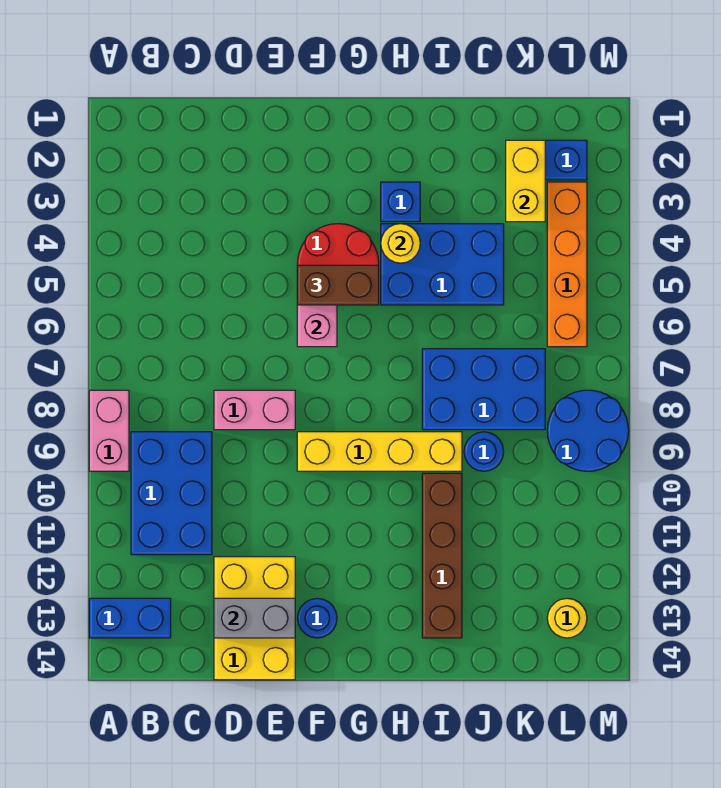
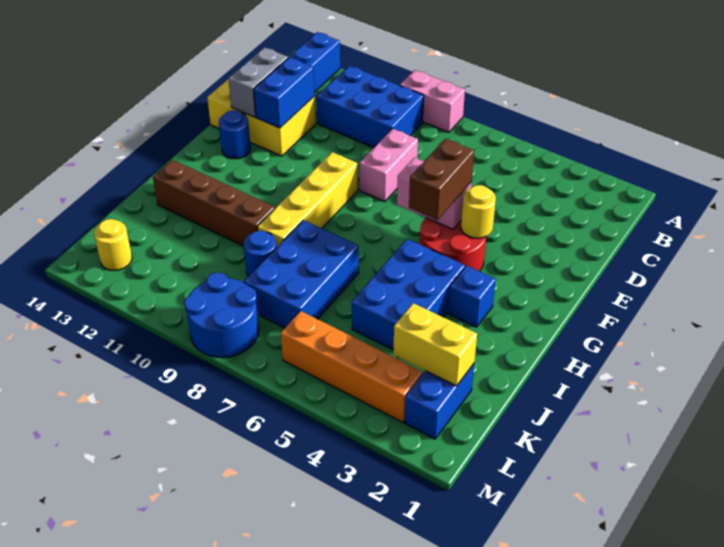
none -> blue brick D12:E12 level 2
yellow round brick H4 level 2 -> yellow round brick F4 level 2

